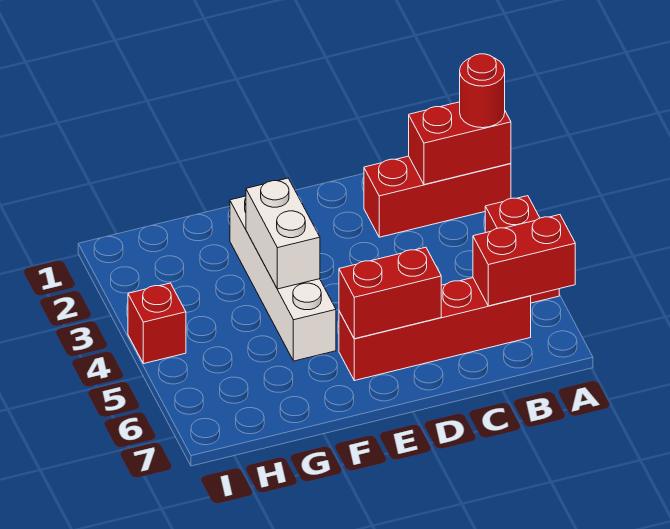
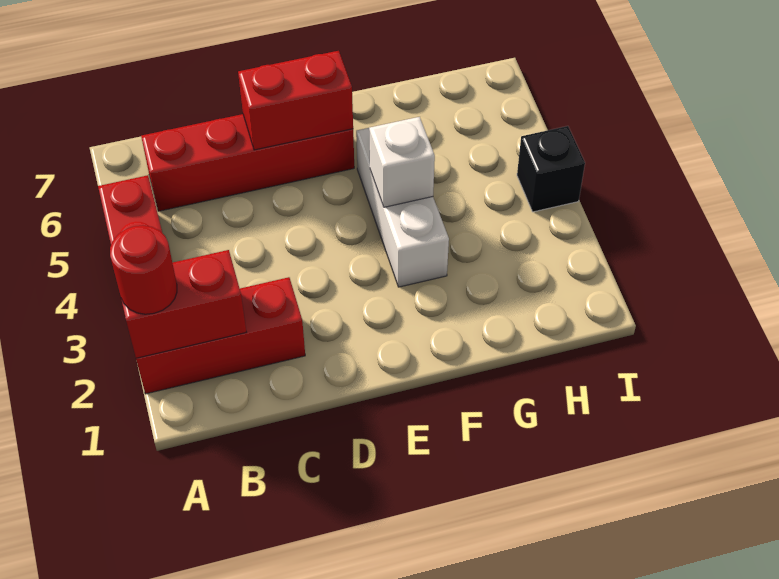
red brick A6:B6 level 2 -> none
white brick F2:F5 level 1 -> white brick F3:F5 level 1
white brick F3:F4 level 2 -> white brick F4 level 2
red brick I4 level 1 -> black brick I4 level 1

